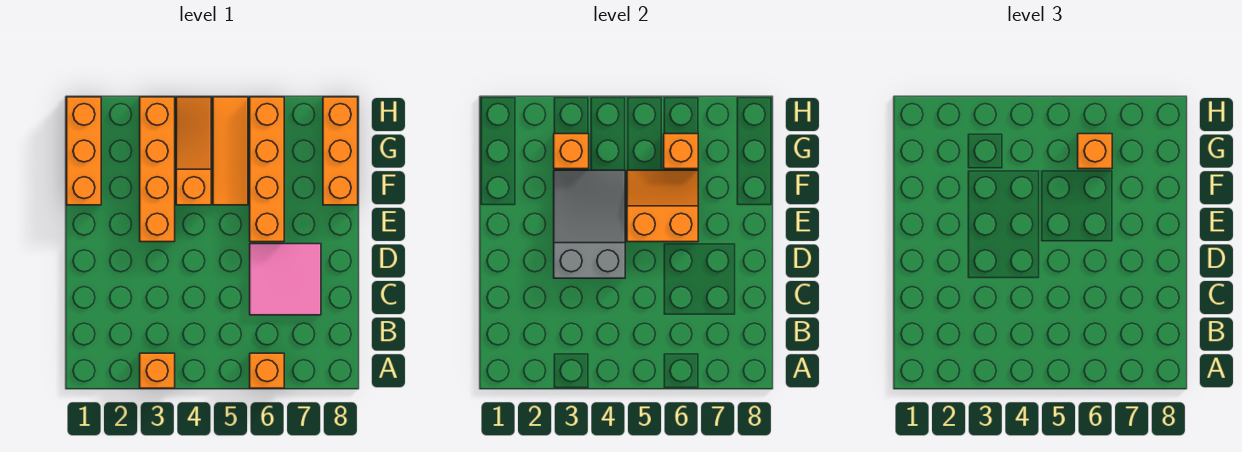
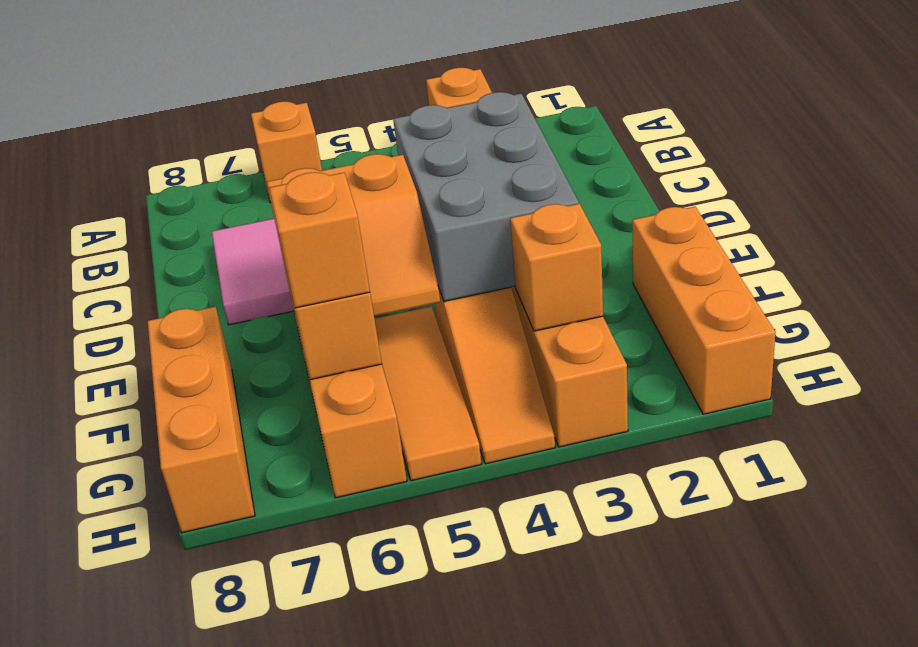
grey slope D3:F4 level 2 top D -> grey brick D3:F4 level 2

